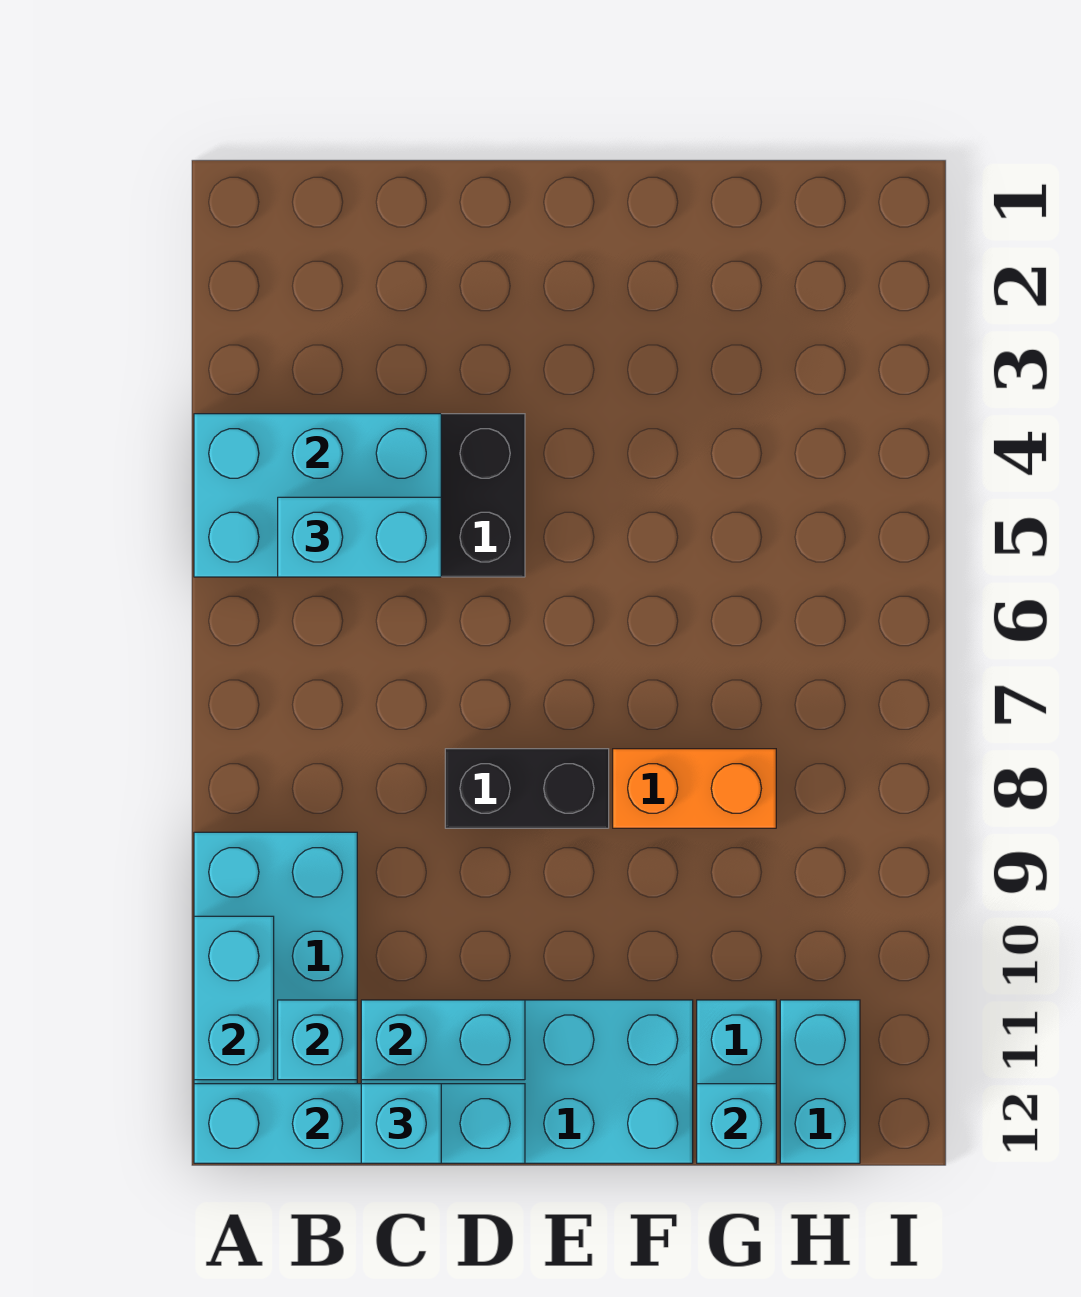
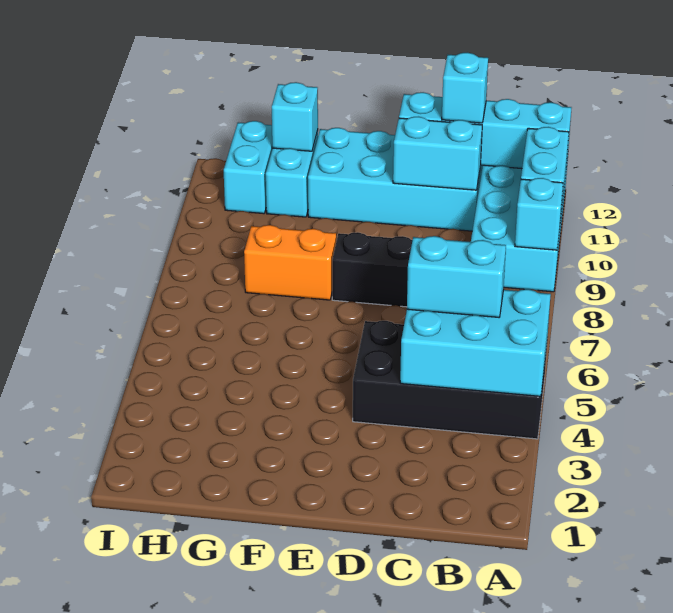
cyan brick B11 level 2 -> cyan brick A9 level 2

